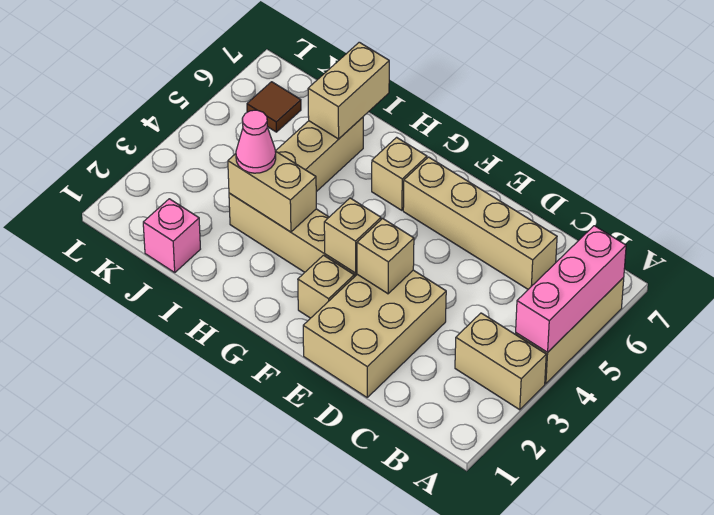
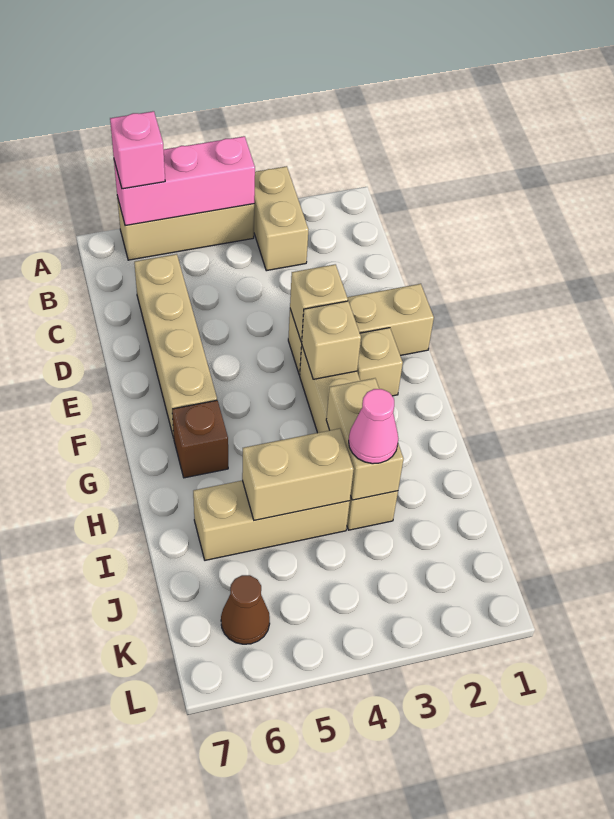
tan brick D1:E3 level 1 -> tan brick E1:E3 level 1
tan brick G6 level 1 -> brown brick G6 level 1
tan brick I6:I7 level 2 -> tan brick I4:I5 level 2
pink brick J1 level 1 -> pink brick A6 level 3
brown tile K6 level 1 -> brown cone K6 level 1

